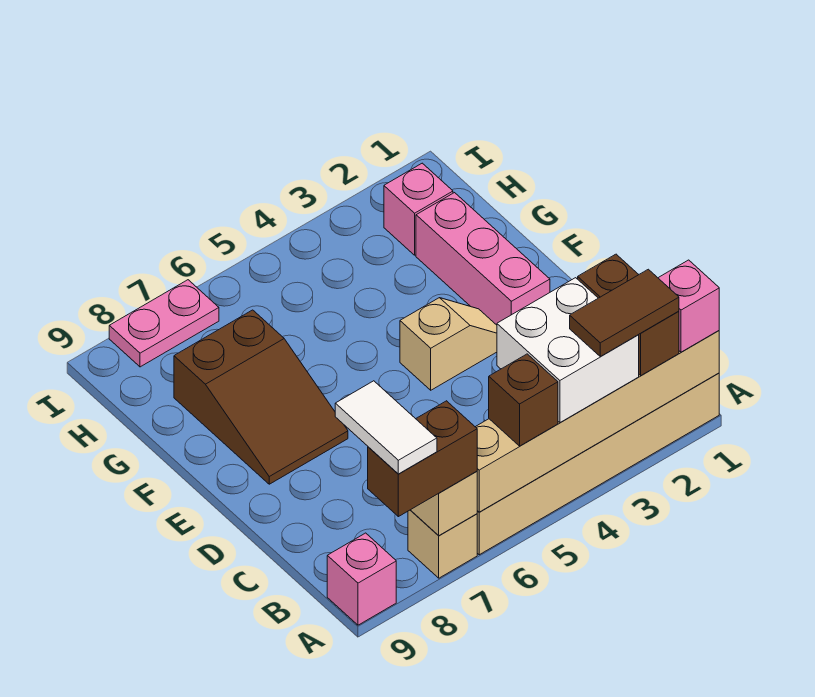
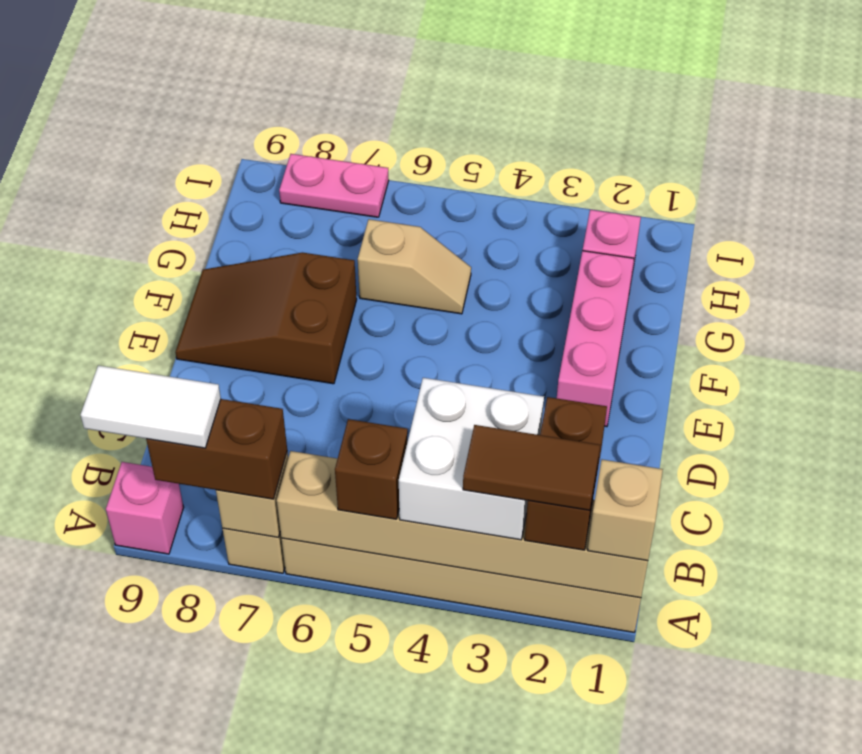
pink brick A1 level 3 -> tan brick A1 level 3
white tile A8:B8 level 4 -> white tile A8:A9 level 4
tan slope E3:E4 level 1 top 4 -> tan slope G5:G6 level 1 top 6
brown slope E7:G8 level 1 top G -> brown slope E7:F9 level 1 top 7

